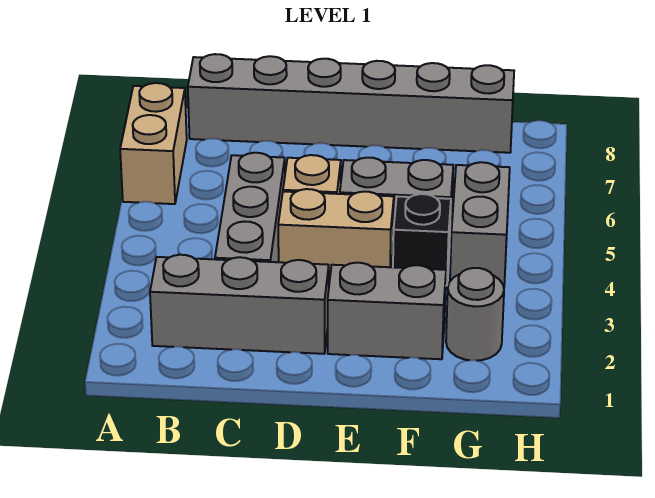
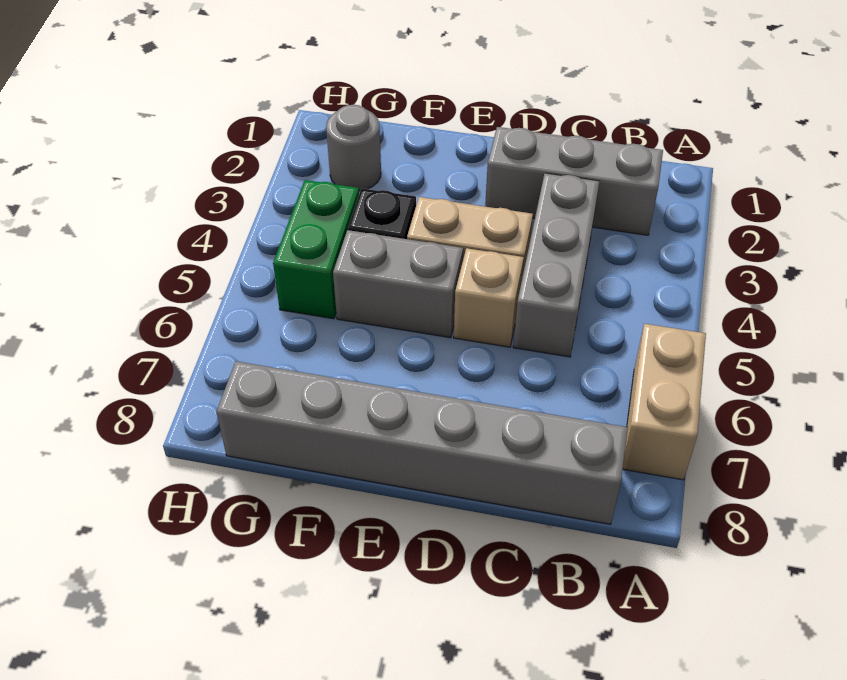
grey brick E2:F2 level 1 -> none
grey brick G4:G5 level 1 -> green brick G4:G5 level 1

